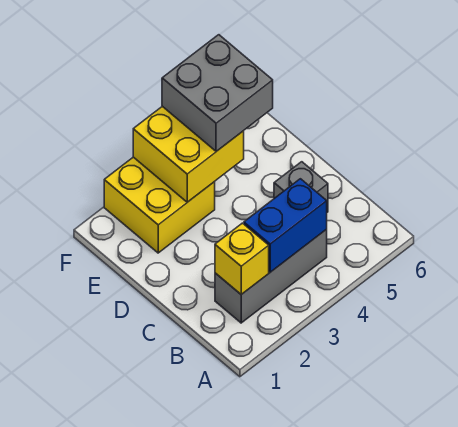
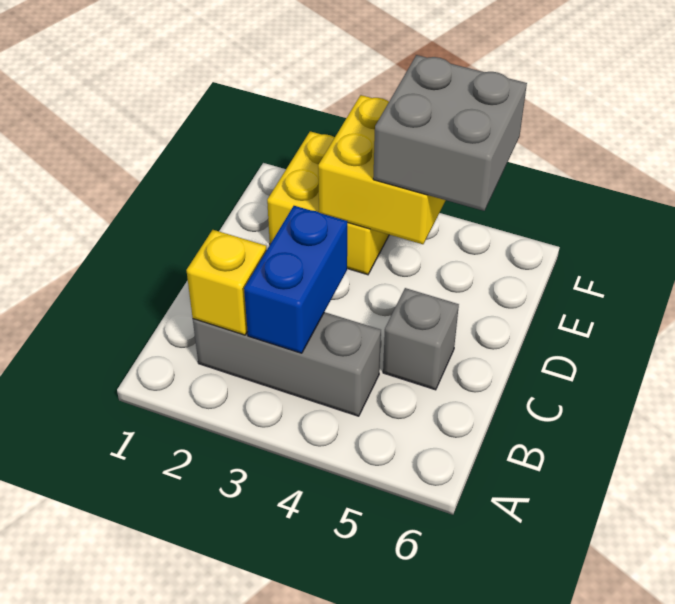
blue brick B3:B4 level 2 -> blue brick B3:C3 level 2

